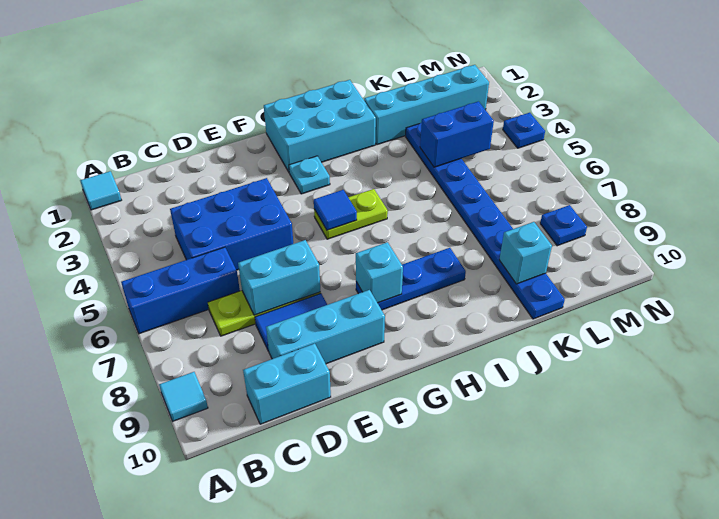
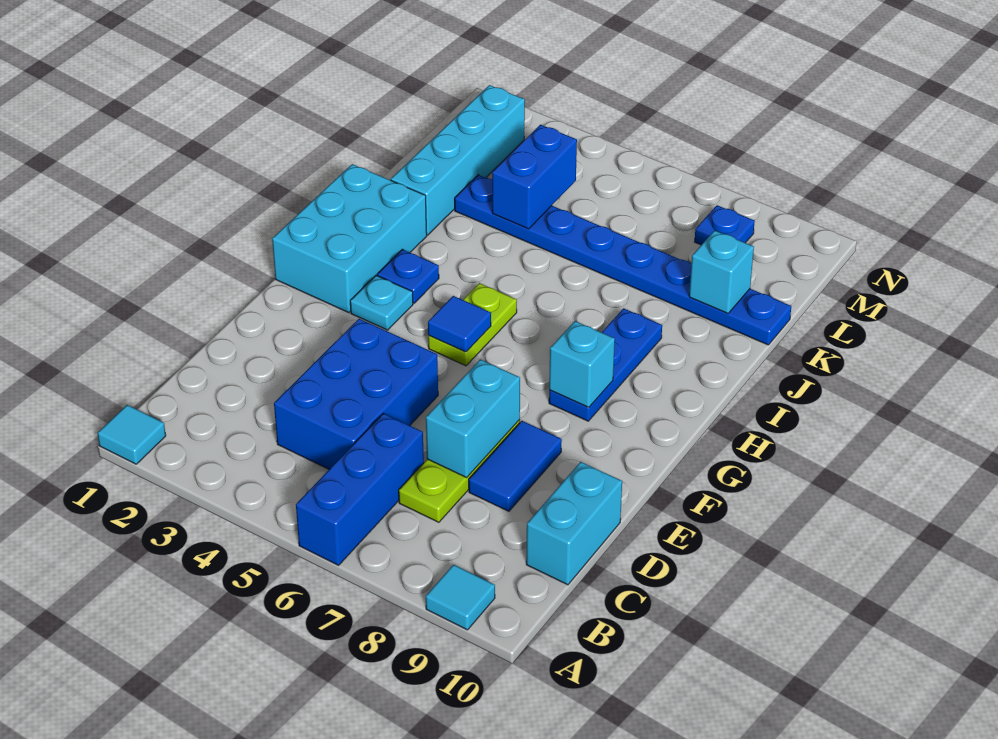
cyan brick D9:F9 level 1 -> none
blue plate N4 level 1 -> blue plate H3 level 1

